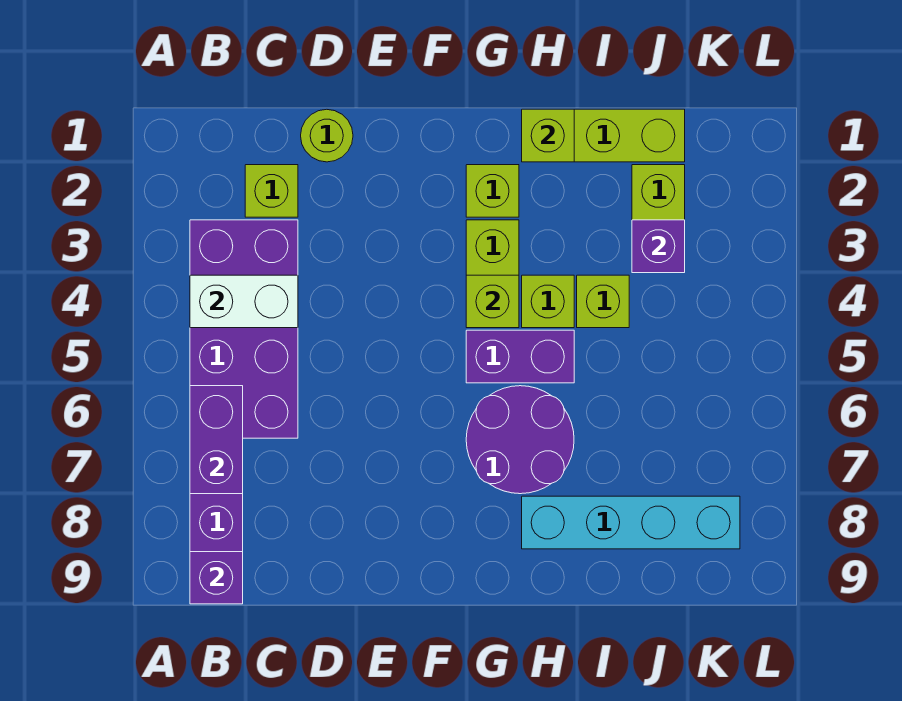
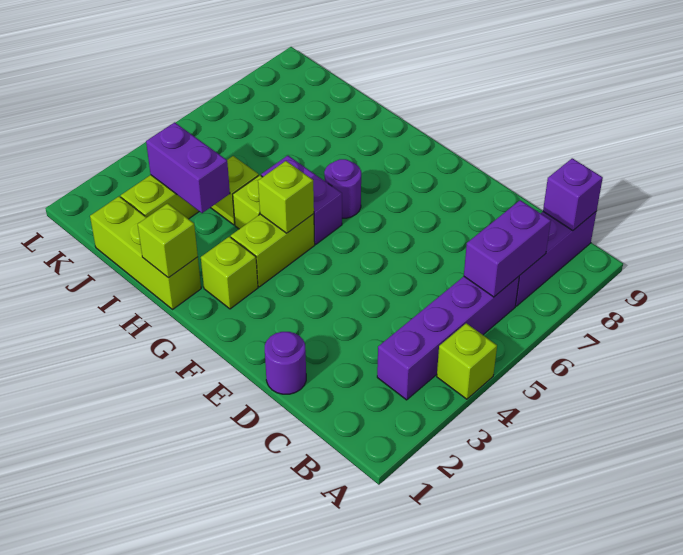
purple brick B3:C6 level 1 -> purple brick B3:B6 level 1
white brick B4:C4 level 2 -> none
lime brick C2 level 1 -> lime brick A4 level 1
lime round brick D1 level 1 -> purple round brick D1 level 1
purple round brick G6:H7 level 1 -> purple round brick G6 level 1
cyan brick H8:K8 level 1 -> none
purple brick J3 level 2 -> purple brick I3:J3 level 2

